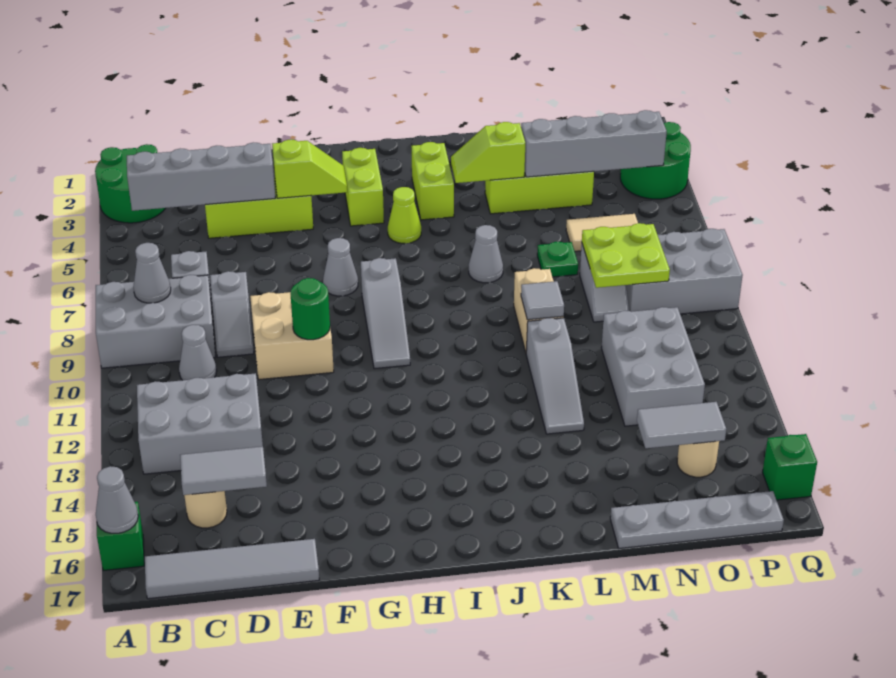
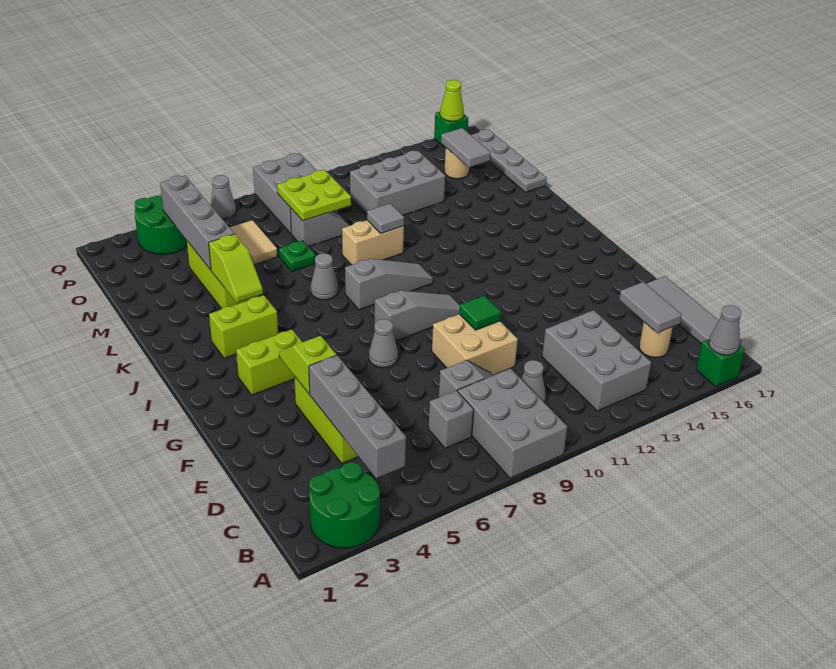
grey cone B8 level 2 -> grey cone Q6 level 1
green round brick F10 level 2 -> green tile F10 level 2
lime cone I5 level 1 -> lime cone Q16 level 2
grey slope L11:L13 level 1 top 11 -> grey slope J8:J10 level 1 top 8

